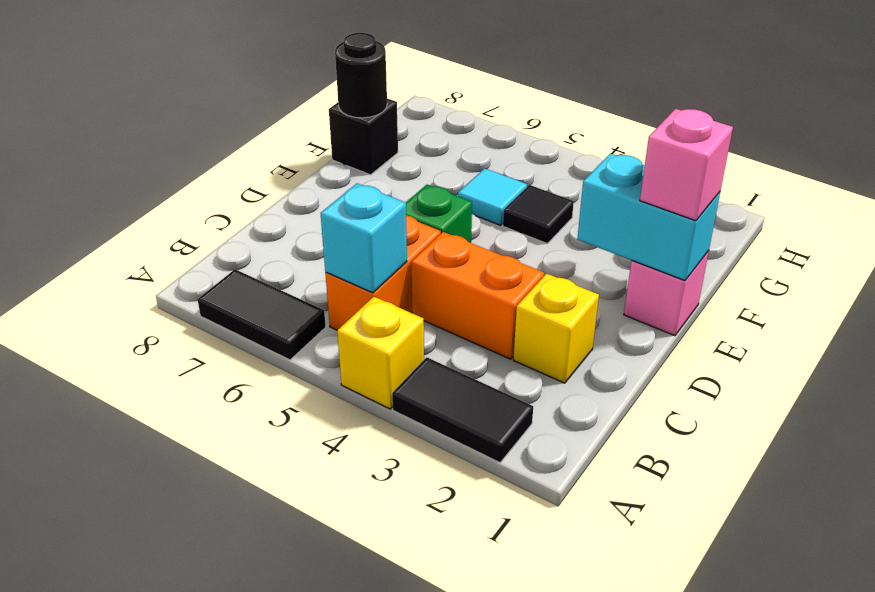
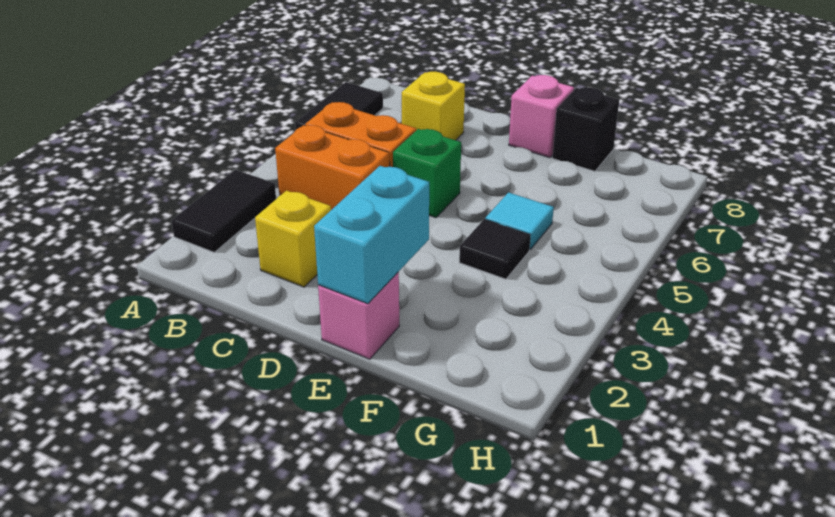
yellow brick A4 level 1 -> yellow brick C7 level 1
cyan brick B5 level 2 -> none
orange brick C3:C4 level 1 -> orange brick B4:C4 level 1
pink brick E1 level 3 -> pink brick E8 level 1
black round brick F8 level 2 -> none

